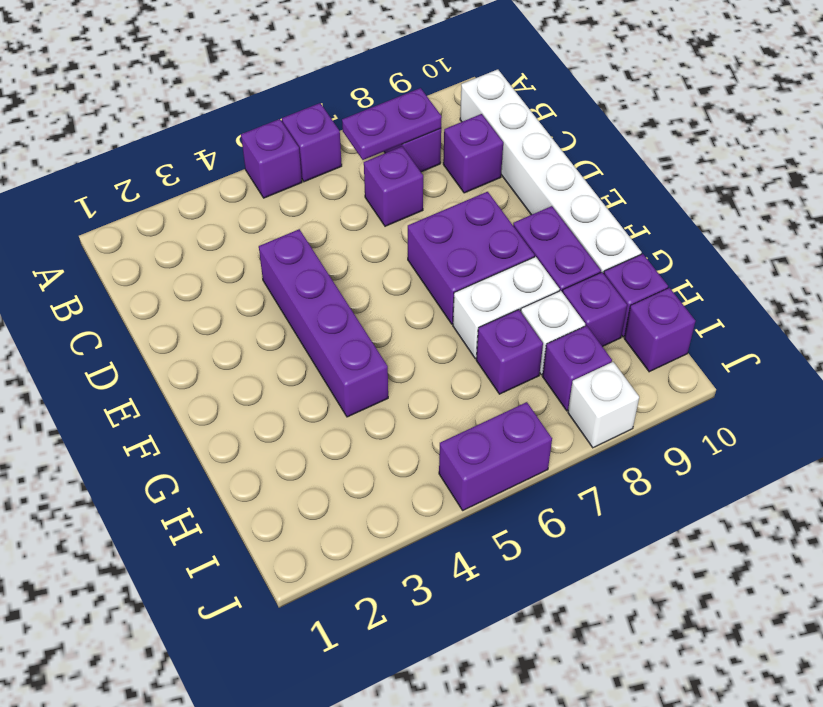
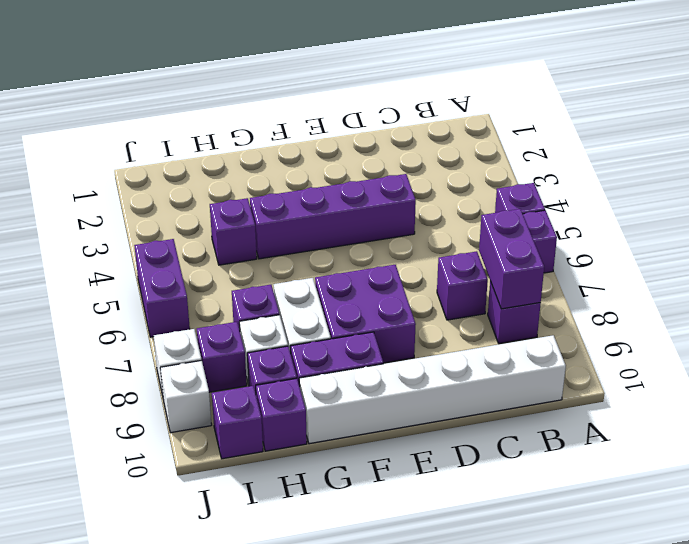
purple plate B7:B8 level 2 -> purple brick B7:B8 level 2
purple brick C9 level 1 -> purple brick H4 level 1
none -> white brick J9 level 1

